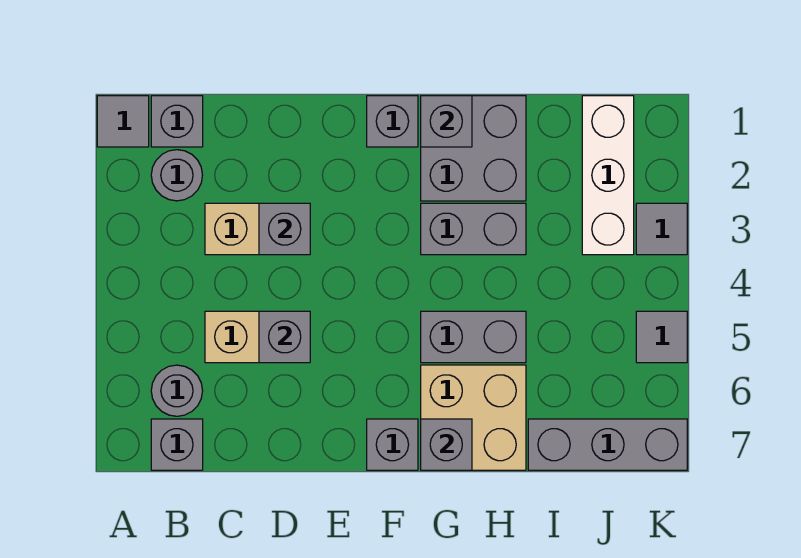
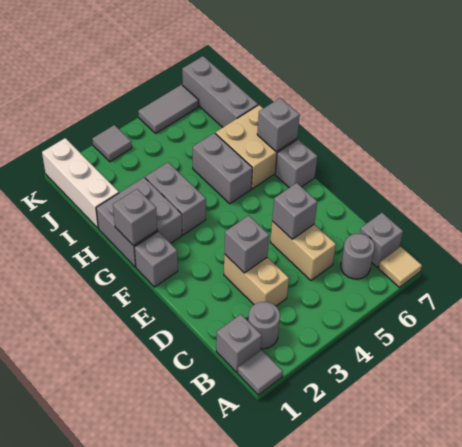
none -> tan tile A7 level 1
white brick J1:J3 level 1 -> white brick I1:K1 level 1
grey tile K5 level 1 -> grey tile K5:K6 level 1

